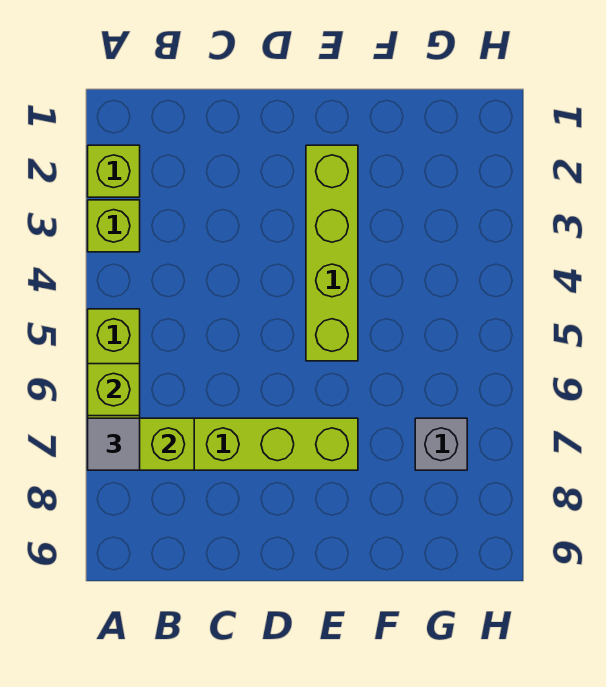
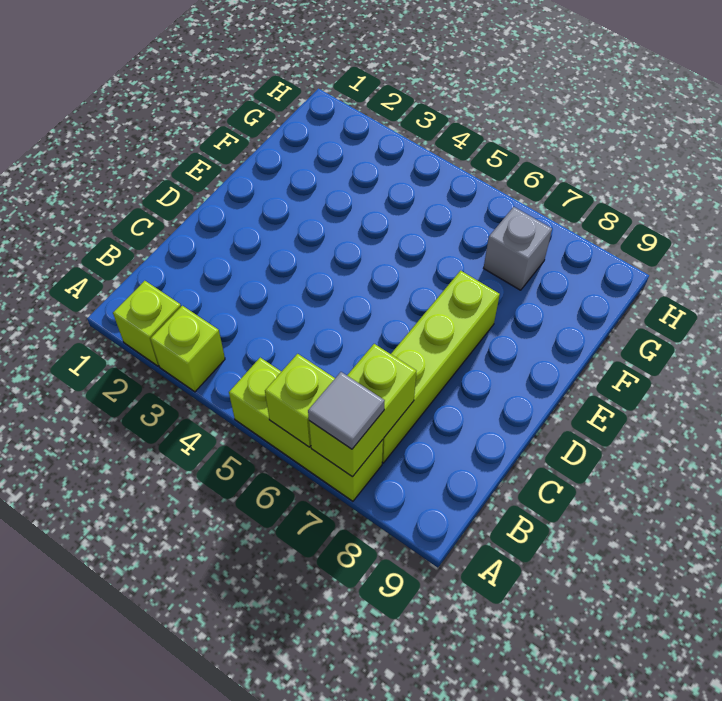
lime brick E2:E5 level 1 -> none

